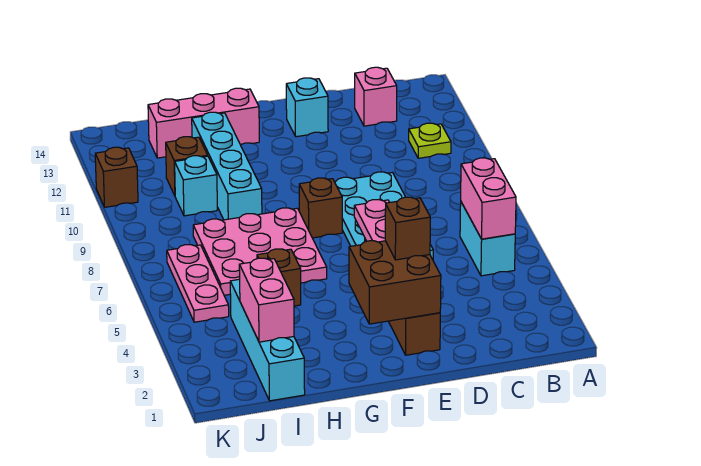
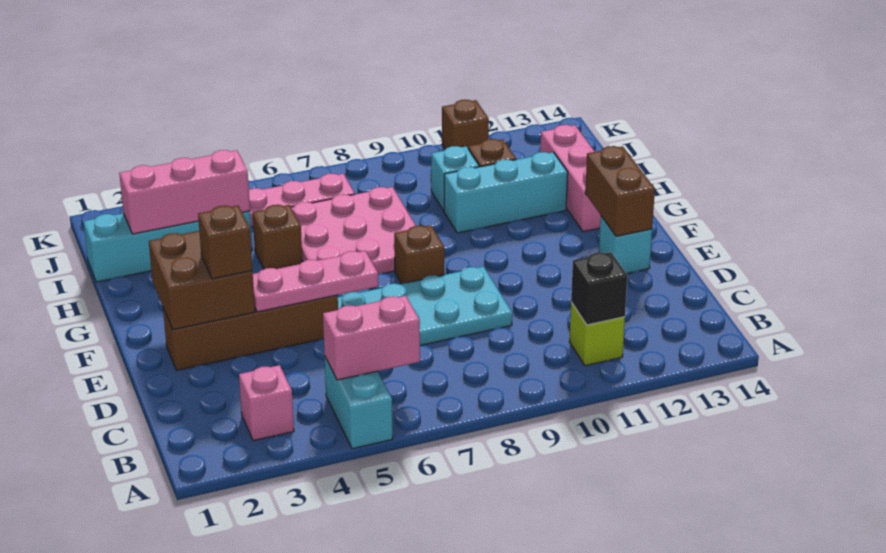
cyan brick B5:B6 level 1 -> cyan brick A5:B5 level 1
lime plate B11 level 1 -> lime brick B11 level 1
none -> black brick B11 level 2
pink brick C13 level 1 -> pink brick B3 level 1
none -> brown brick E13:F13 level 2
cyan brick H9:H12 level 1 -> cyan brick H10:H12 level 1
pink brick I2:I3 level 2 -> pink brick I2:I4 level 2

